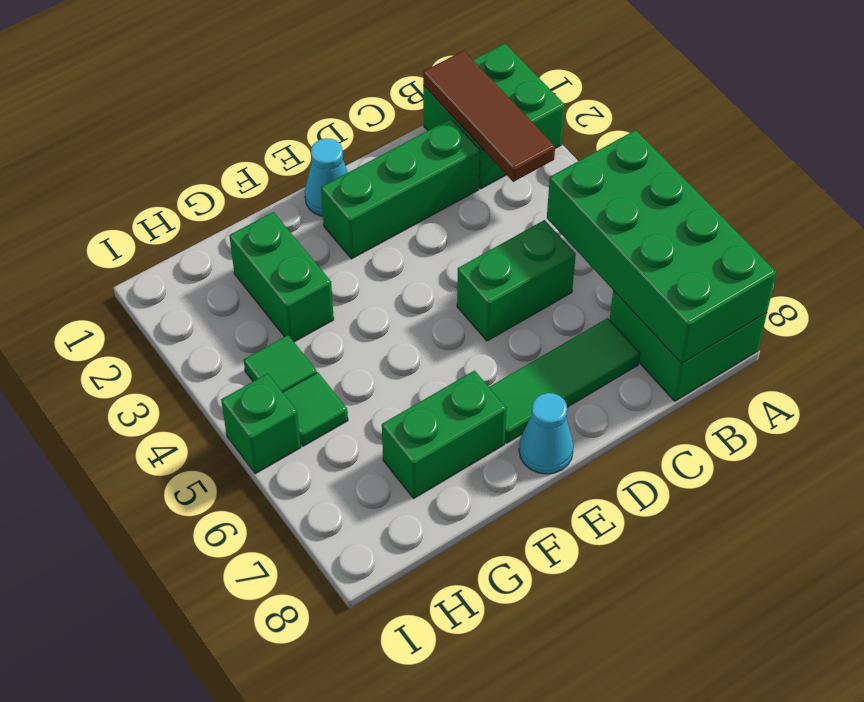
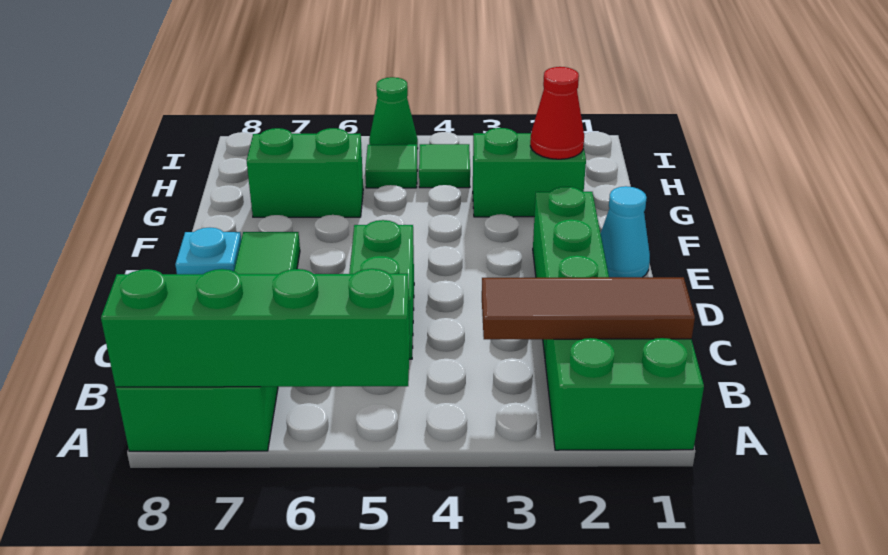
green brick A5:B8 level 2 -> green brick A5:A8 level 2
cyan cone E8 level 1 -> cyan plate E8 level 1
green brick F7:G7 level 1 -> green brick G6:G7 level 1
none -> red cone G2 level 2
green brick I5 level 1 -> green cone I5 level 1

